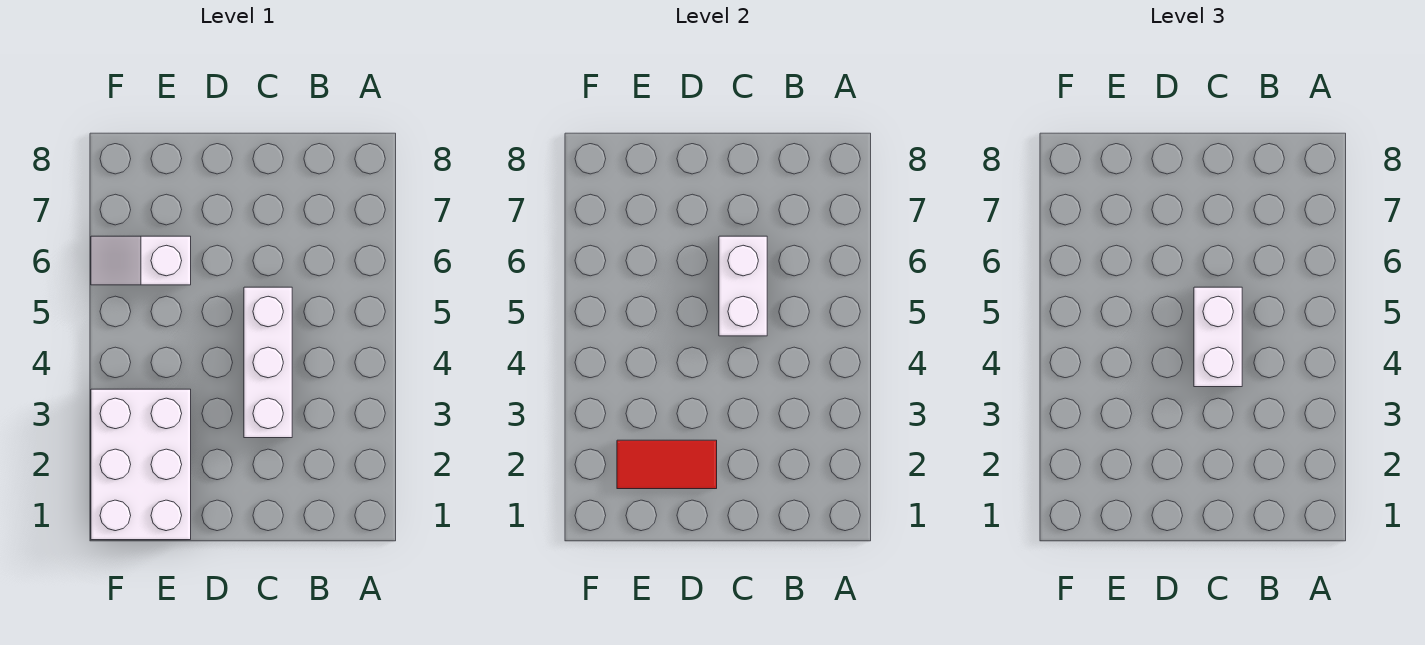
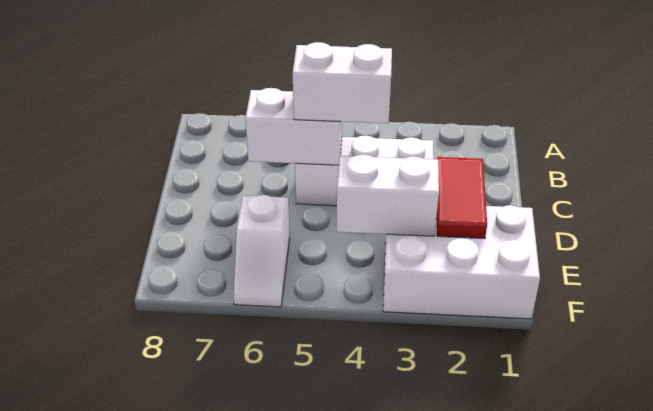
none -> white brick E3:E4 level 2

